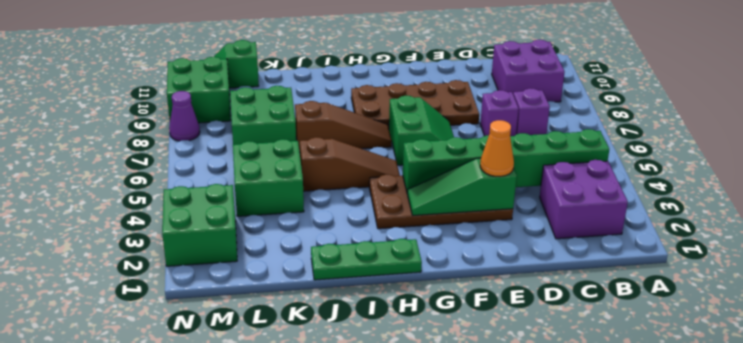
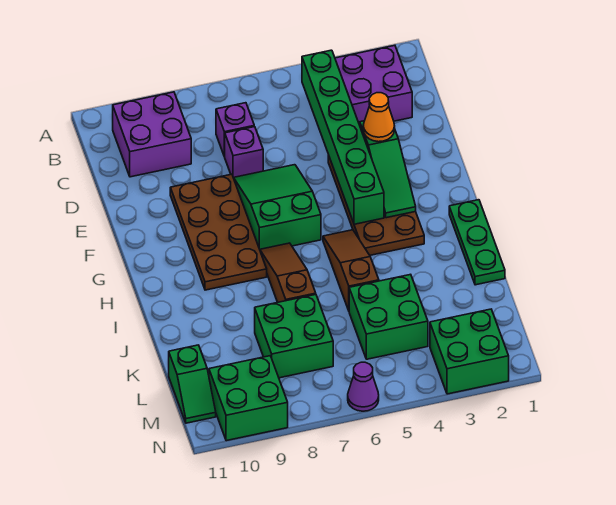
green slope F6:G7 level 1 top G -> green slope E6:G7 level 1 top G
purple cone N8 level 1 -> purple cone N6 level 1

